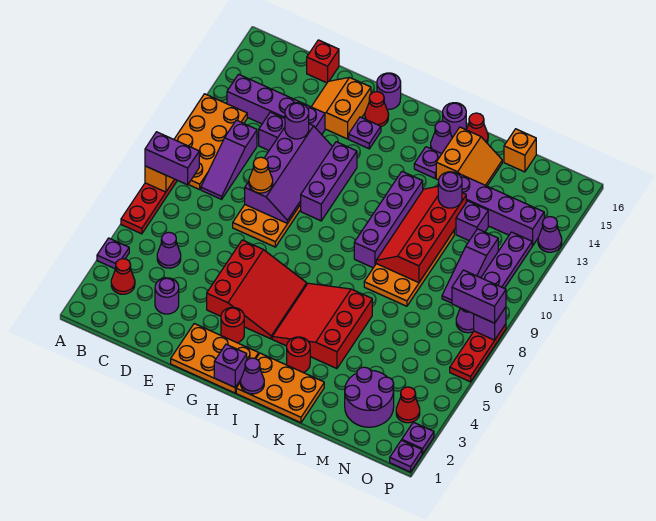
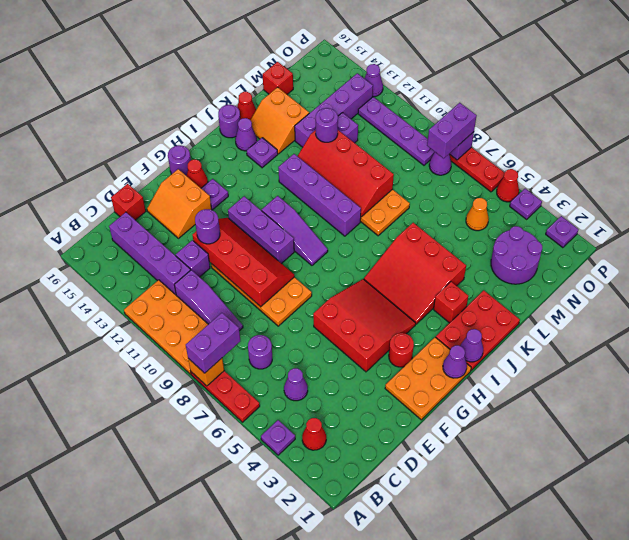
purple brick B13:E13 level 1 -> purple brick C12:C15 level 1
purple round brick D3 level 1 -> purple round brick C7 level 1
purple slope E9:F12 level 2 top E -> red slope E9:F12 level 2 top E
orange cone E9 level 3 -> orange cone N5 level 1
purple brick H1 level 2 -> purple cone H1 level 2
orange plate I1:K2 level 1 -> red plate I1:K2 level 1
red round brick J3 level 1 -> red brick J3 level 1
orange slope K14:L15 level 1 top K -> orange slope K14:L15 level 1 top L
orange brick M16 level 1 -> red brick M16 level 1
purple slope N9:N11 level 1 top 11 -> purple slope H9:H11 level 1 top 11
red cone O3 level 1 -> red cone P5 level 1
purple plate P1 level 1 -> purple plate P4 level 1

